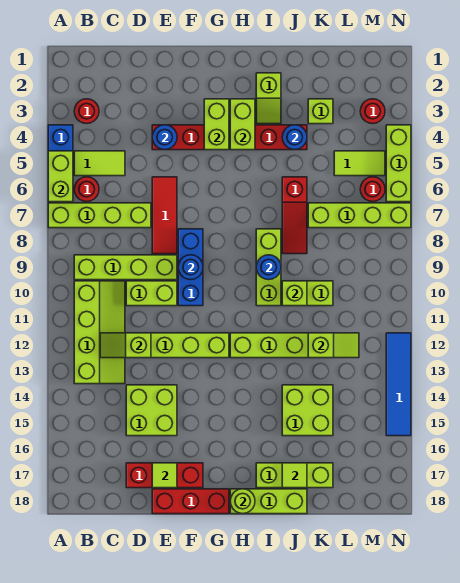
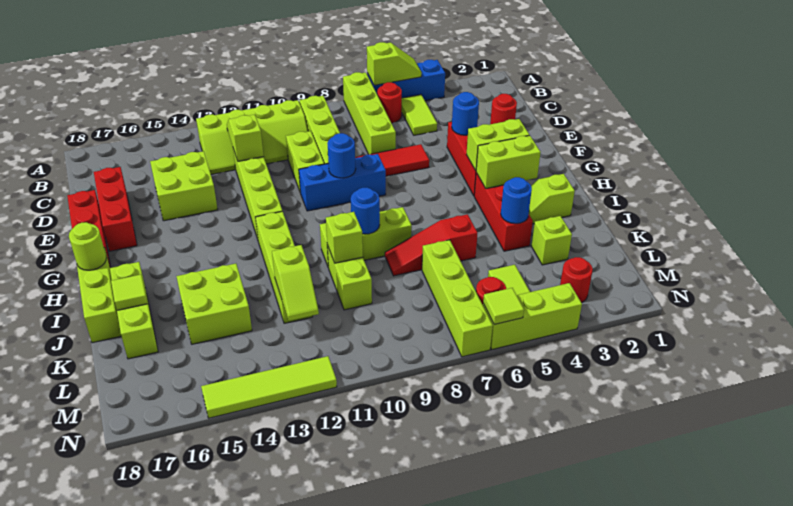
lime brick A5:A6 level 2 -> lime slope A5:A6 level 2 top 6
red round brick B3 level 1 -> red round brick D2 level 1
lime tile E17 level 2 -> lime tile N6 level 2
blue tile N12:N15 level 1 -> lime tile N12:N15 level 1

